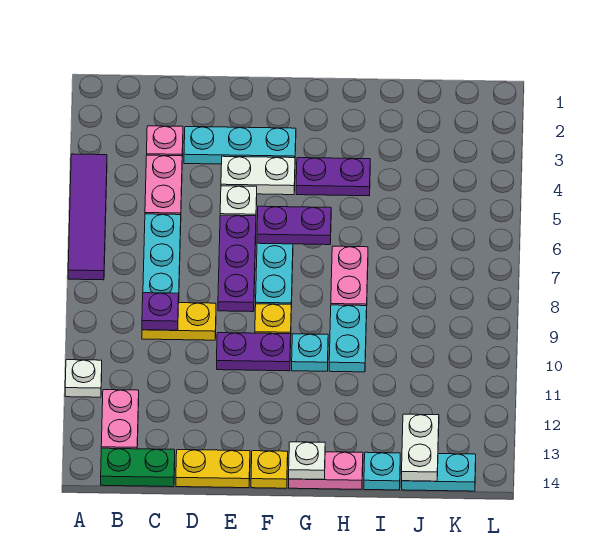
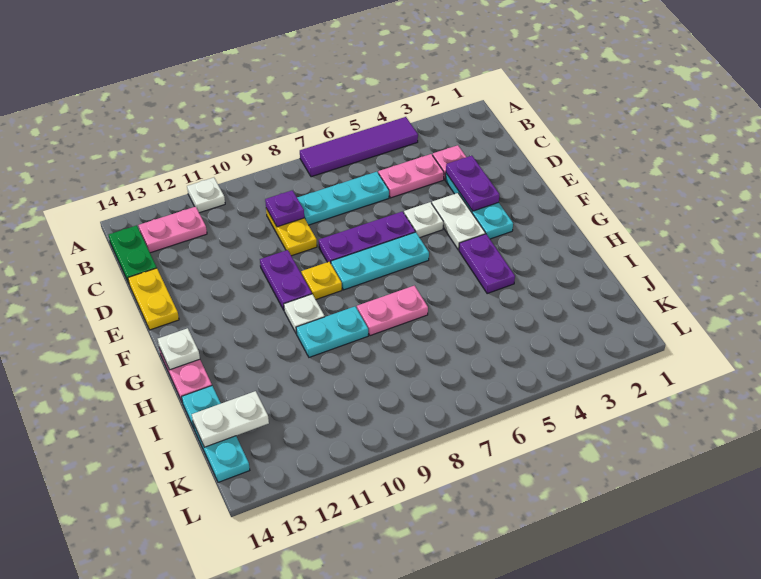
purple plate F6:G6 level 2 -> purple plate D3:E3 level 2
yellow plate F14 level 1 -> none
cyan plate G10 level 1 -> white plate G10 level 1

